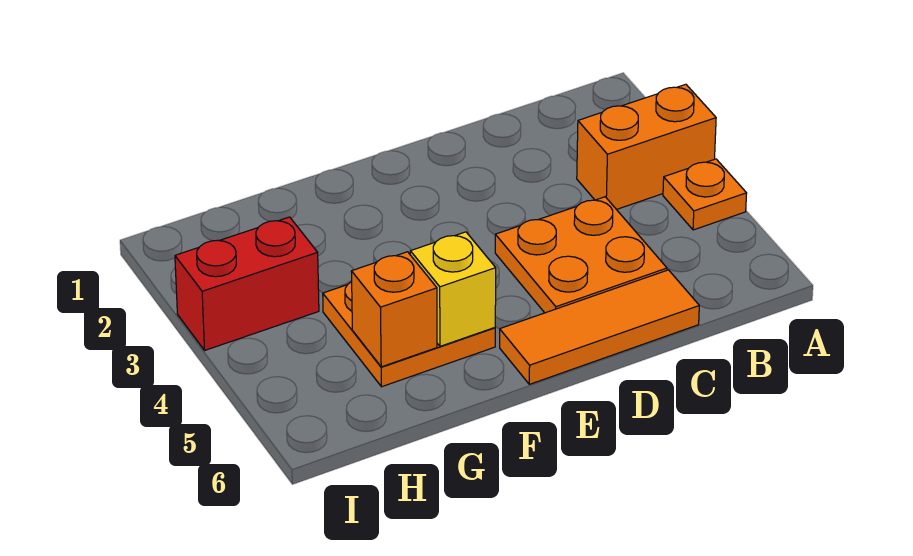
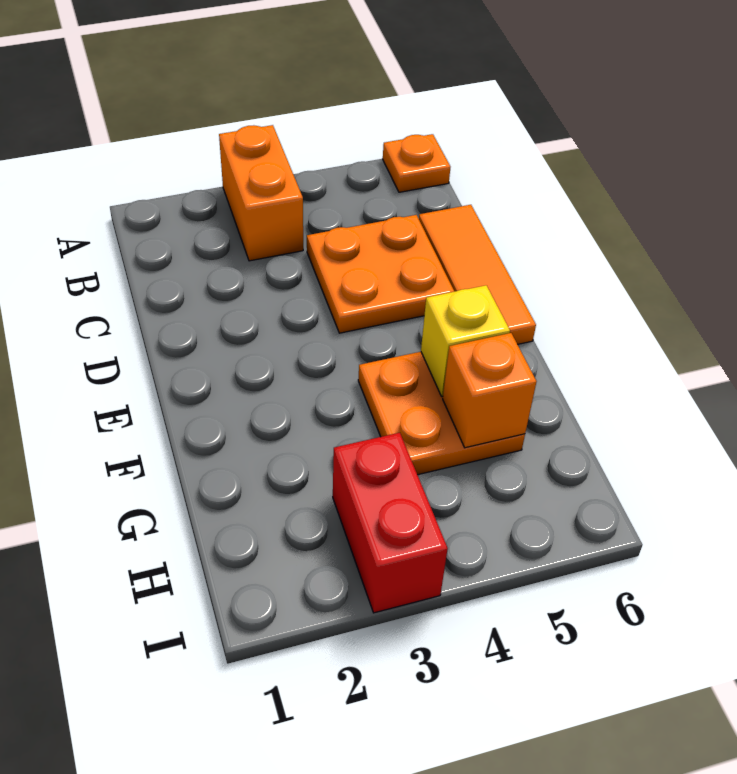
orange plate A4 level 1 -> orange plate A6 level 1

